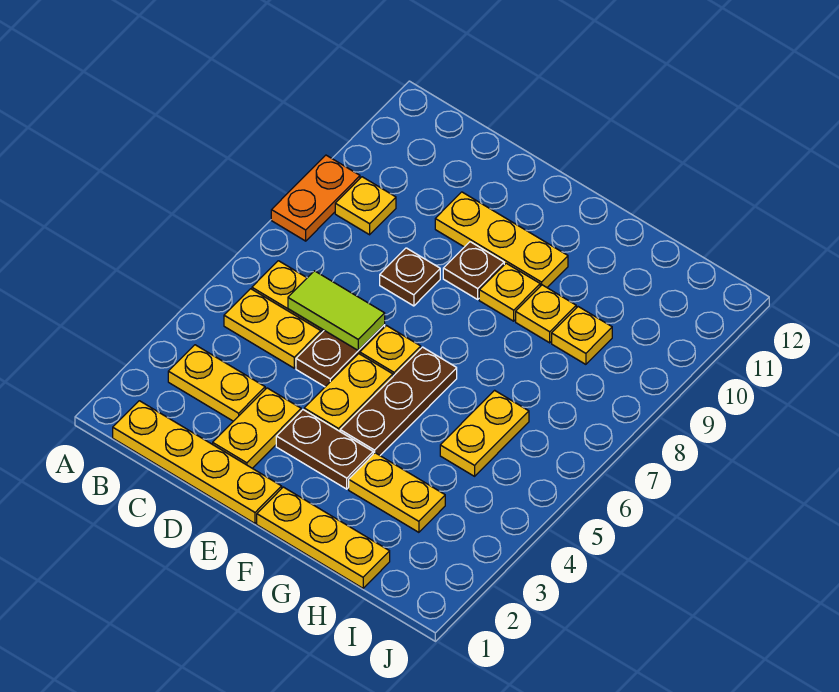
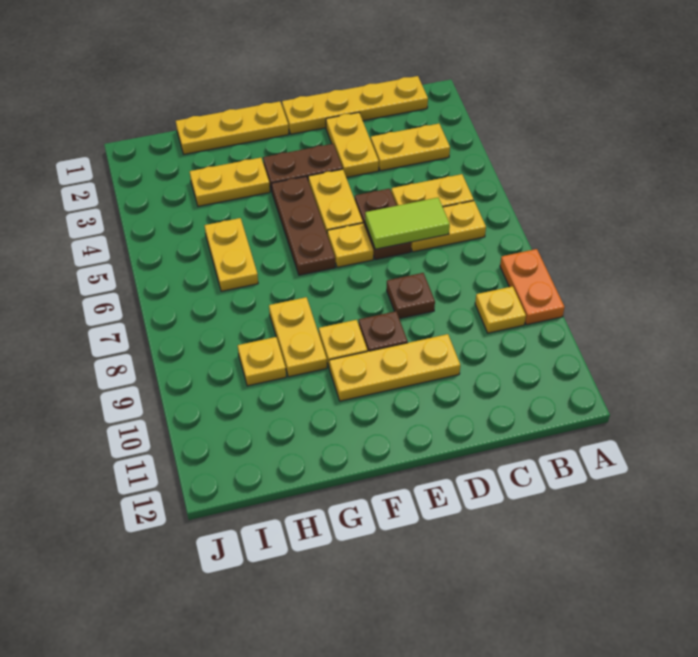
yellow plate G9 level 1 -> yellow plate G8:G9 level 1

